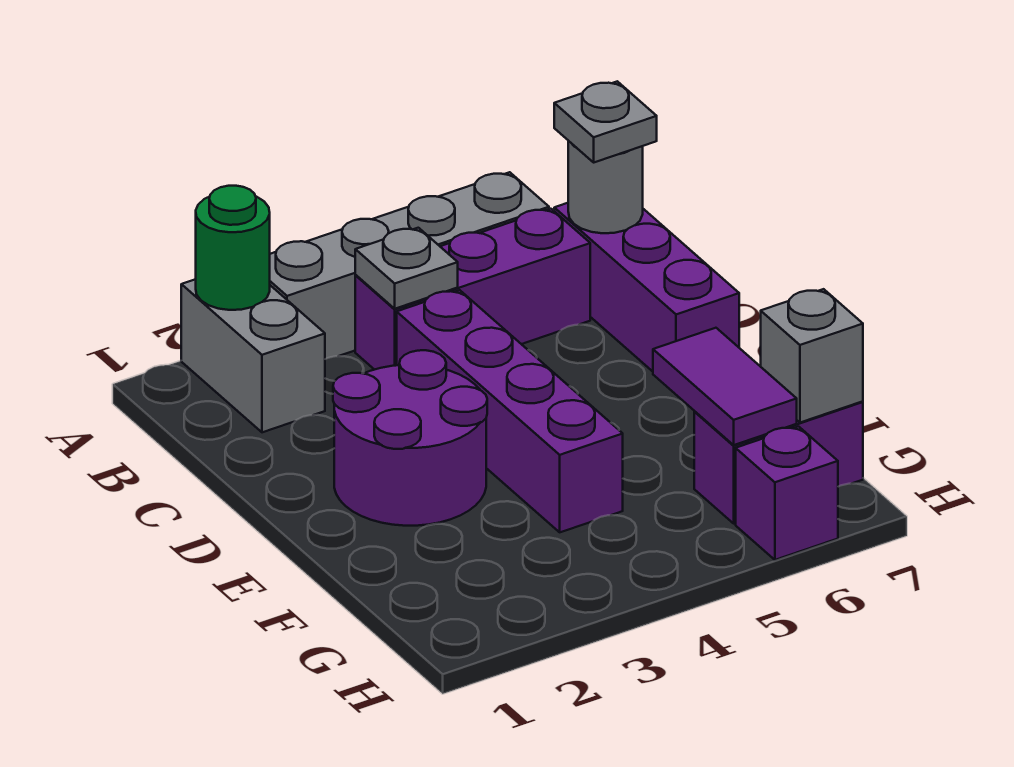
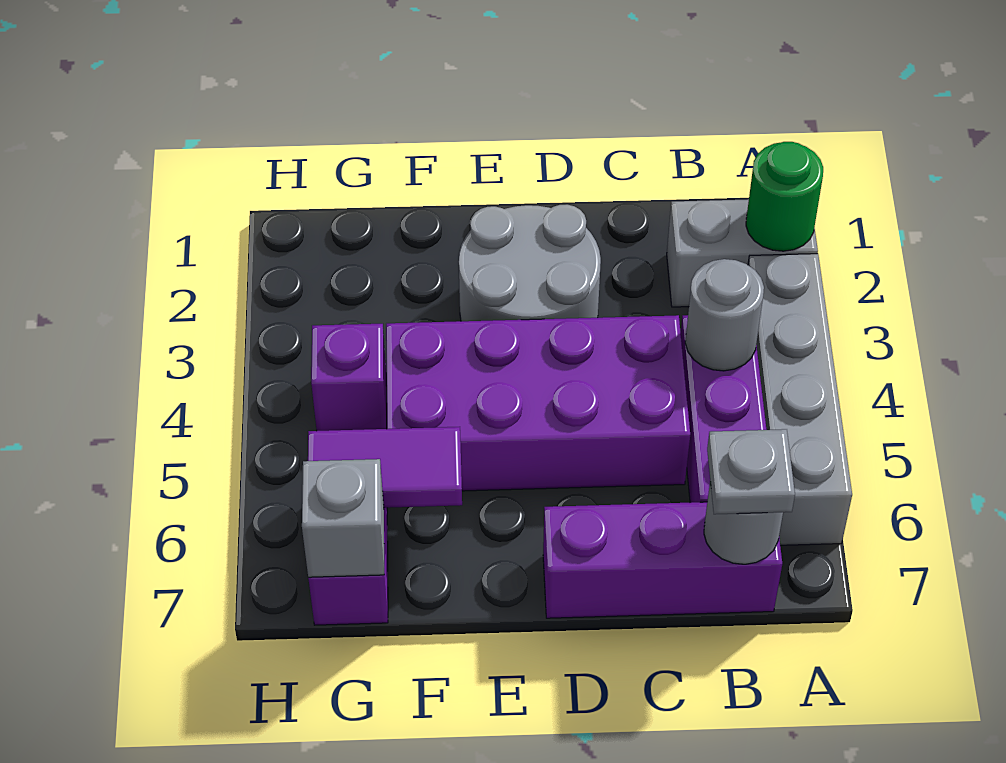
grey plate B4 level 2 -> grey round brick B4 level 2
purple brick C4:F4 level 1 -> purple brick C4:F5 level 1
purple round brick D2:E3 level 1 -> grey round brick D2:E3 level 1
purple brick H6 level 1 -> purple brick G4 level 1

